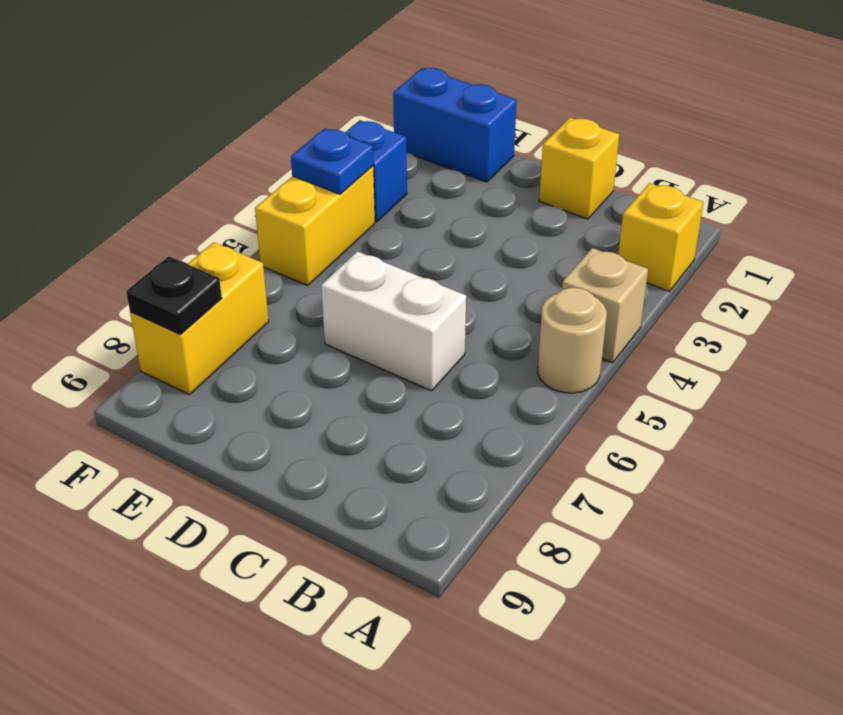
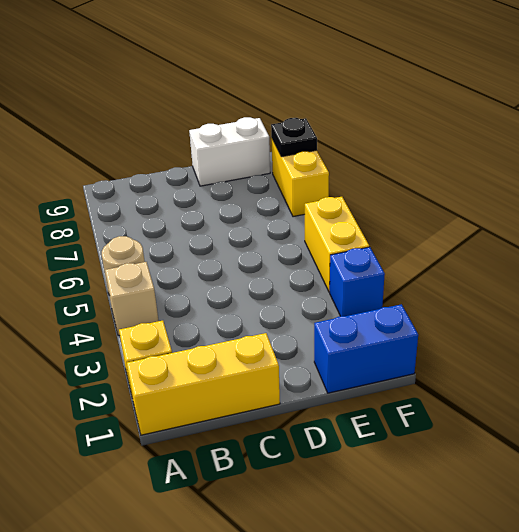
yellow brick C1 level 1 -> yellow brick A1:C1 level 1
white brick C6:D6 level 1 -> white brick D9:E9 level 1
blue plate F4 level 2 -> none

